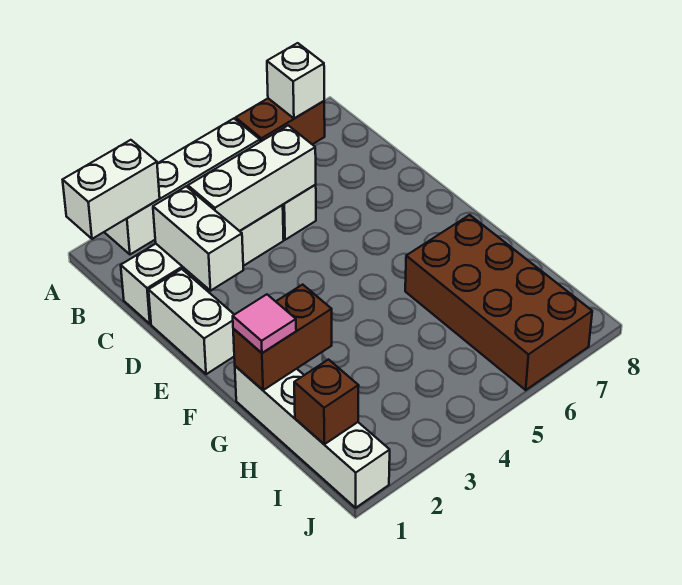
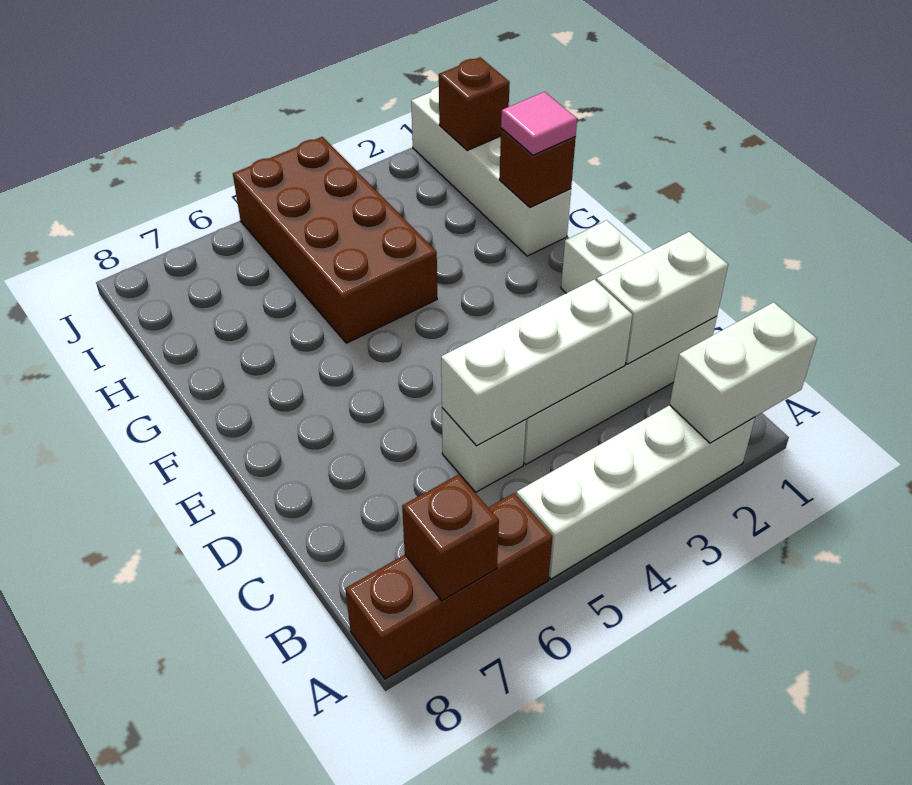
brown brick A6:A7 level 1 -> brown brick A6:A8 level 1
white brick A7 level 2 -> brown brick A7 level 2
white brick C2:D2 level 2 -> white brick C1:C2 level 2
brown brick G1:G2 level 2 -> brown brick G1 level 2
brown brick G6:J7 level 1 -> brown brick G4:J5 level 1

